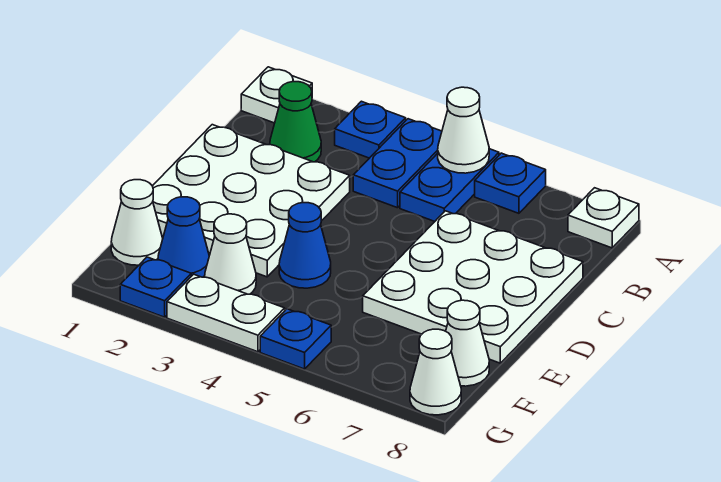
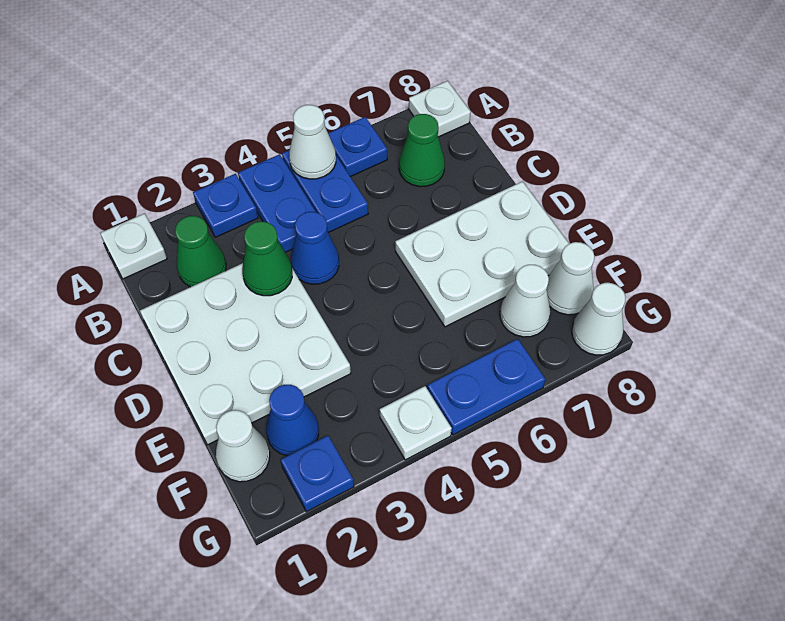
none -> green cone B7 level 1
none -> green cone C3 level 2
white plate C6:E8 level 1 -> white plate D6:E8 level 1
blue cone E4 level 1 -> blue cone C4 level 1
white cone F3 level 1 -> white cone F7 level 1
white plate G3:G4 level 1 -> white plate G4 level 1
blue plate G5 level 1 -> blue plate G5:G6 level 1

